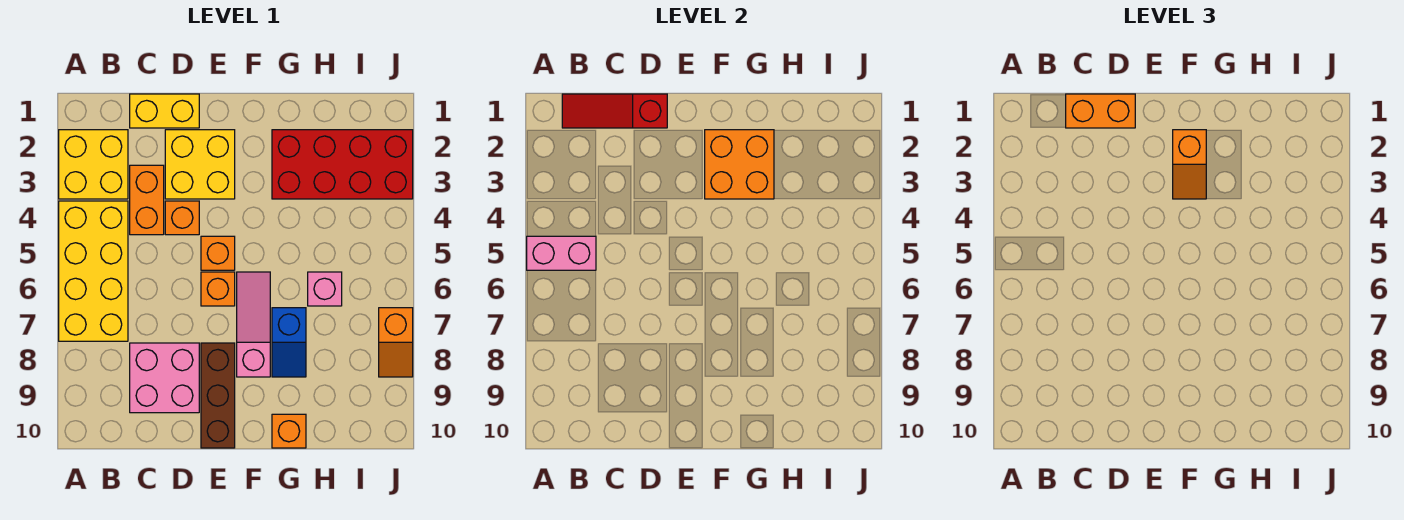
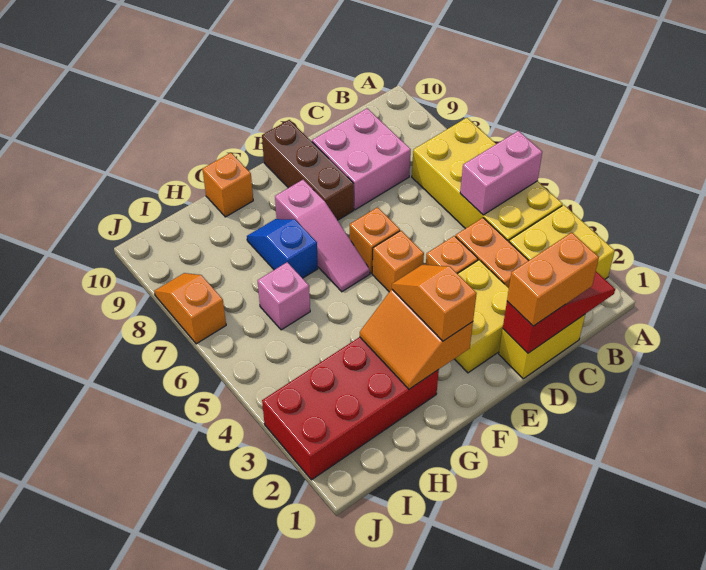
orange brick F2:G3 level 2 -> orange slope F2:G3 level 2 top F

